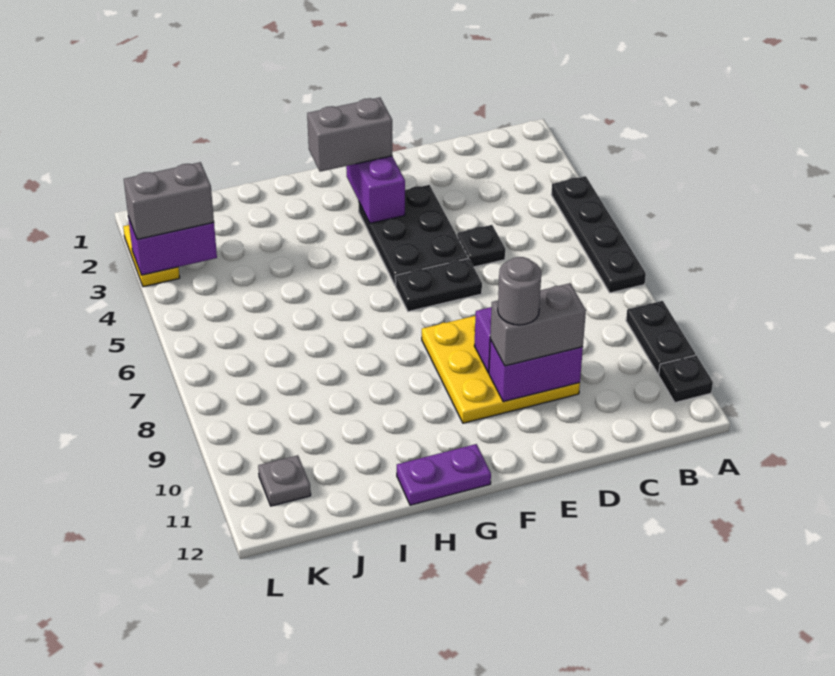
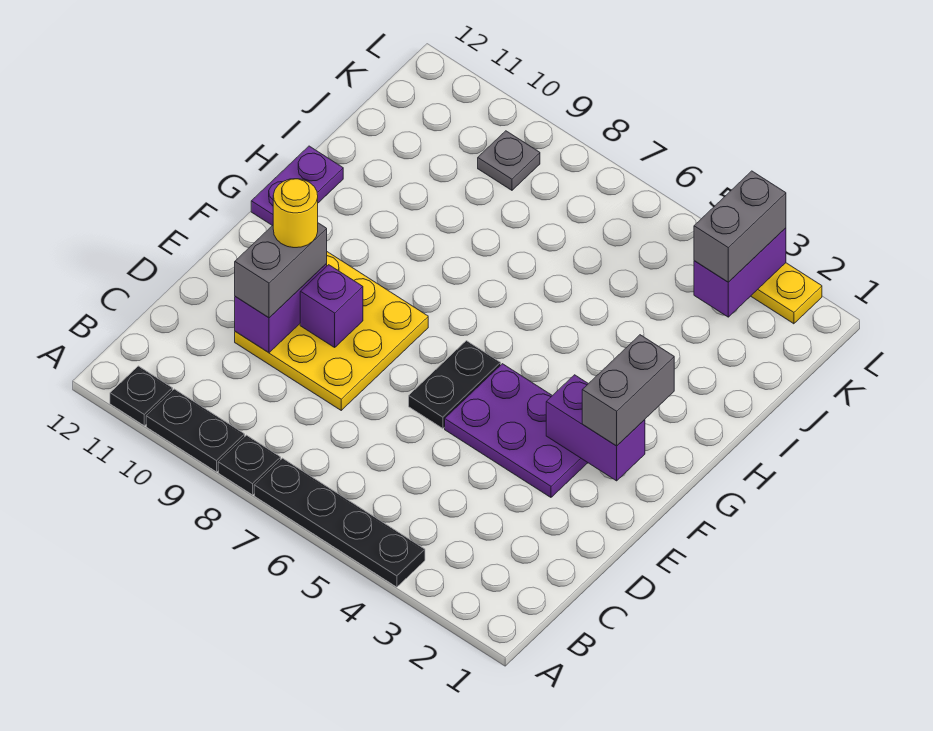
black plate D5 level 1 -> black plate A8 level 1
black plate E3:F5 level 1 -> purple plate E3:F5 level 1
grey round brick E10 level 4 -> yellow round brick E10 level 4
grey plate K11 level 1 -> grey plate K9 level 1

